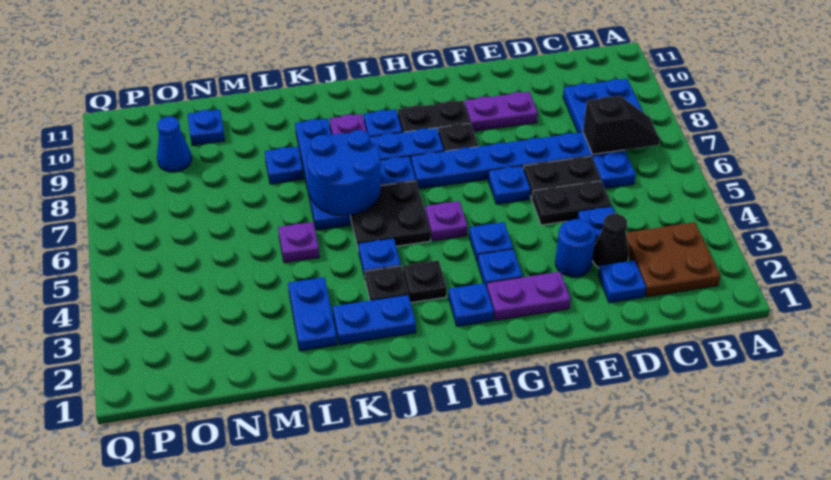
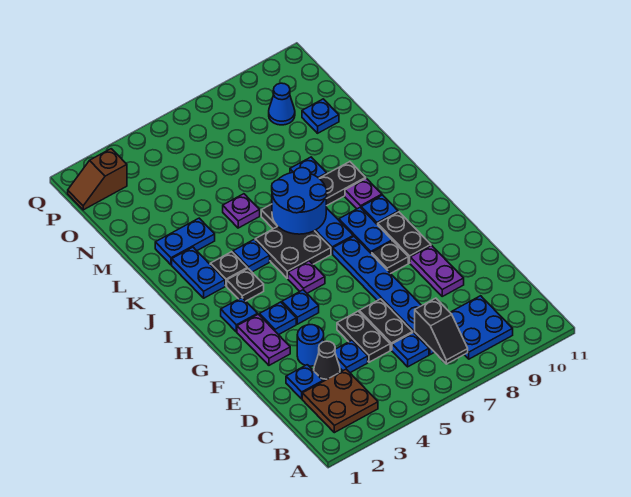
blue plate F6 level 1 -> none
blue plate K6:K9 level 1 -> black plate K6:K9 level 1
none -> brown slope P1:P2 level 1 top 2

